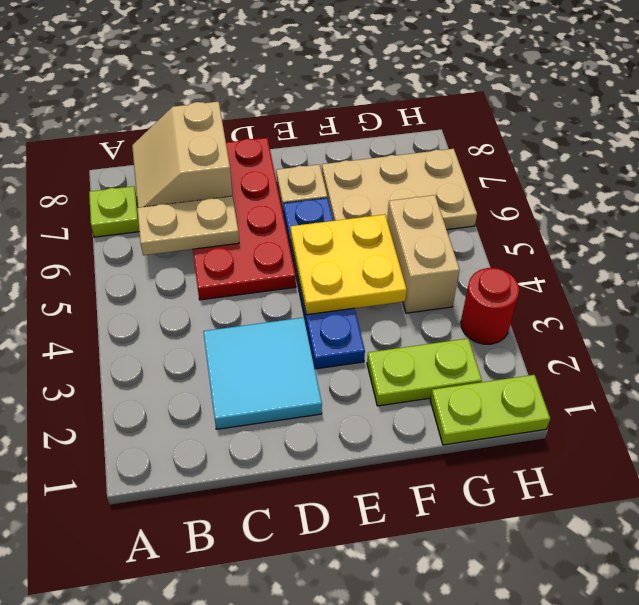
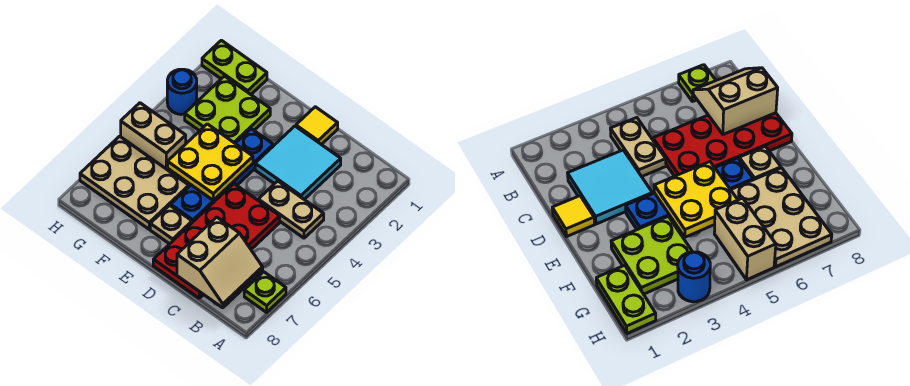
tan plate B6:C6 level 2 -> tan plate B4:C4 level 1
none -> yellow tile D1 level 1
lime plate F2:G2 level 1 -> lime plate F2:G3 level 1
tan brick G4:G5 level 1 -> tan brick G5:H5 level 1
red round brick H3 level 1 -> blue round brick H3 level 1

